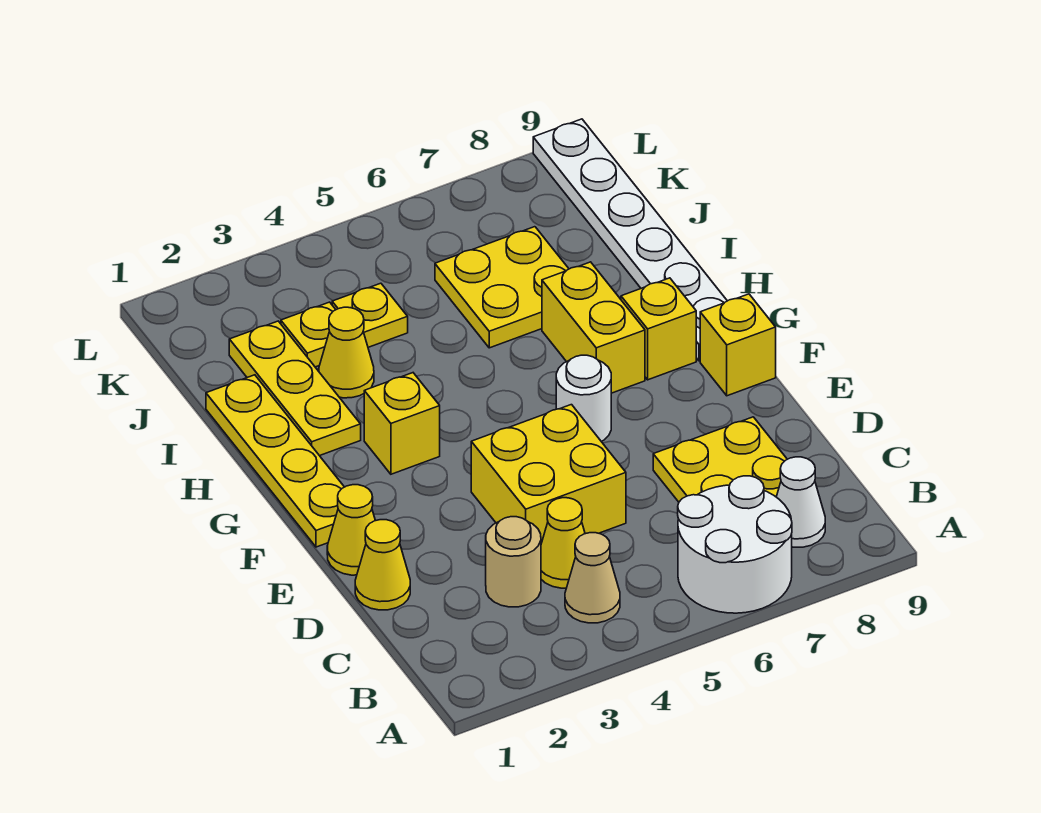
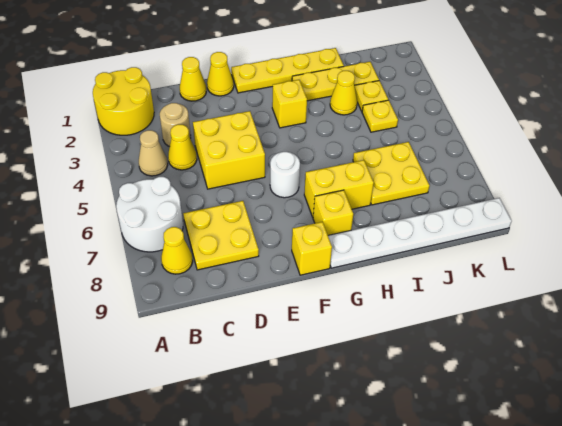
none -> yellow round brick A1:B2 level 1
white cone B8 level 1 -> yellow cone B8 level 1

